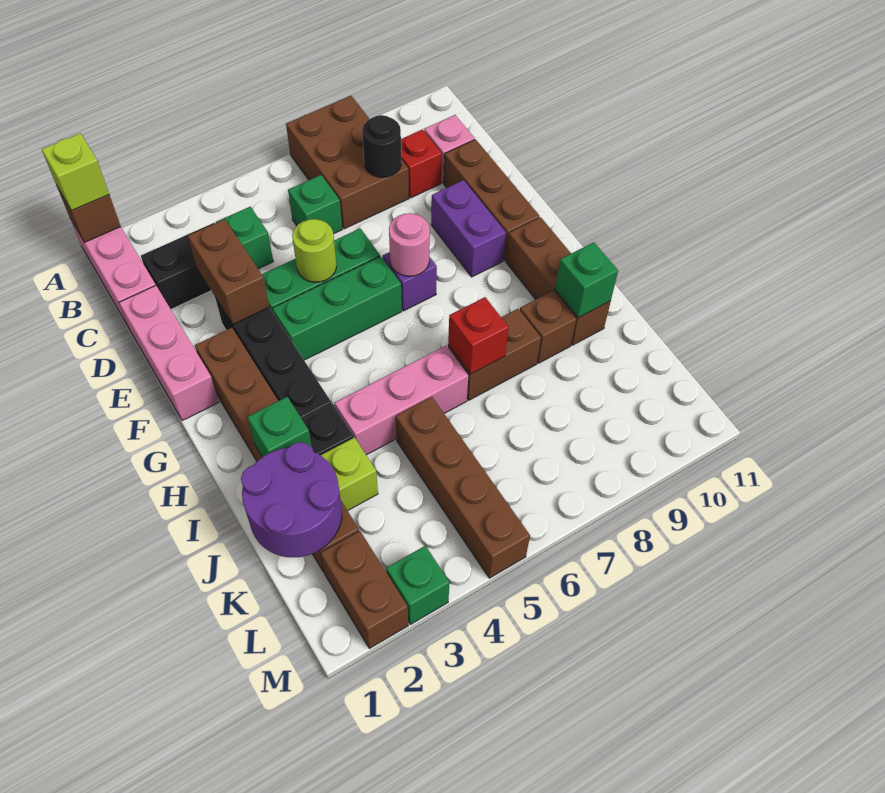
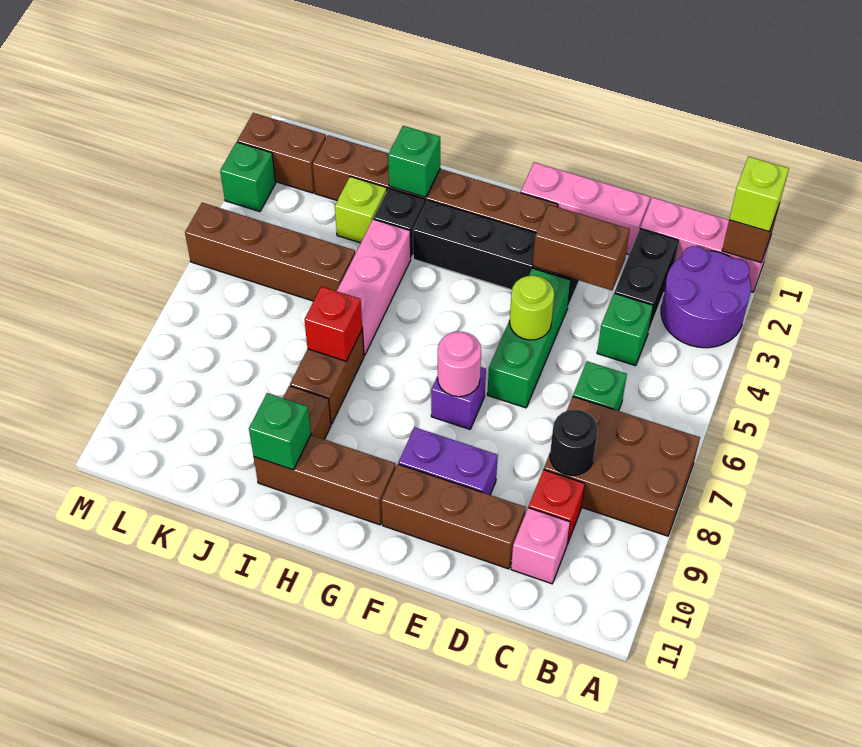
green brick F4:F6 level 1 -> none
purple round brick J1:K2 level 2 -> purple round brick A2:B3 level 1

